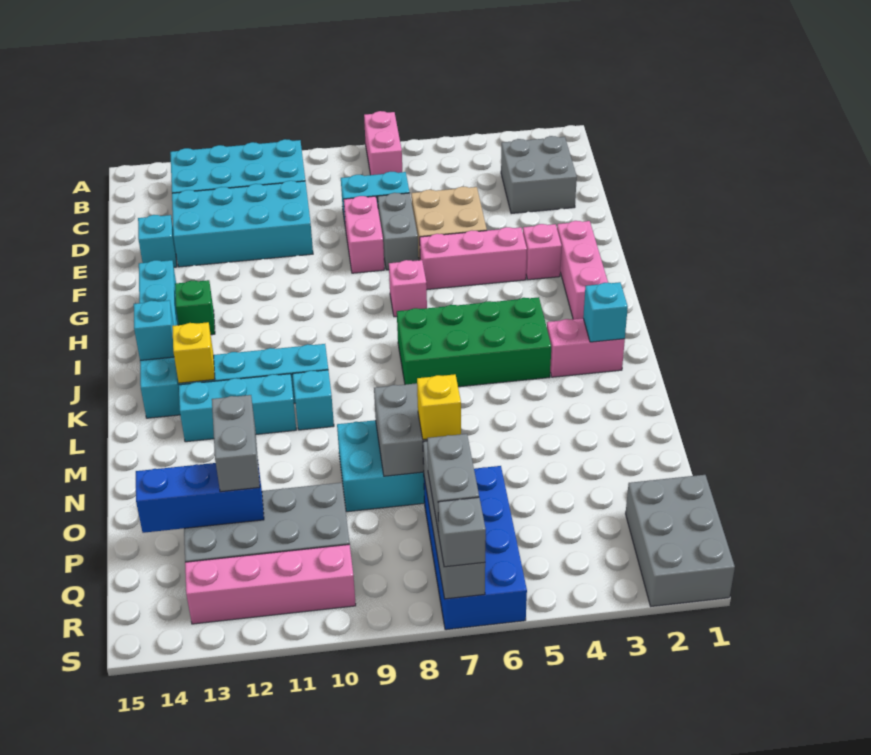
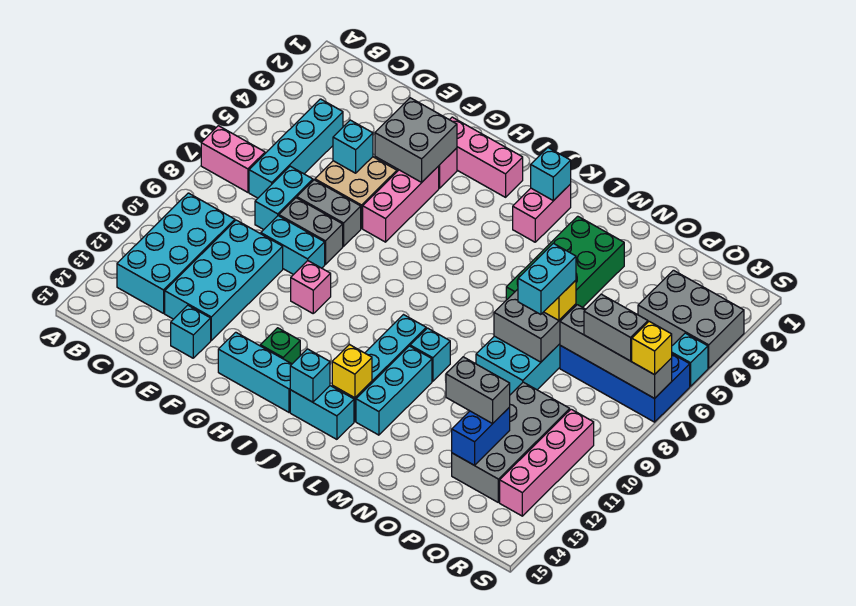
grey brick C2:D3 level 1 -> grey brick F3:G4 level 2
none -> cyan brick C4:C7 level 1
none -> cyan brick E5 level 2
pink brick E8:F8 level 1 -> grey brick E8:F8 level 1
none -> cyan brick E9:F9 level 1
pink brick H7 level 1 -> pink brick G10 level 1
green brick J4:K7 level 1 -> green brick M3:N6 level 1
none -> cyan brick O7:O8 level 4
blue brick P12:P14 level 2 -> blue brick P12:P13 level 2
grey brick Q1:S2 level 1 -> grey brick Q3:S4 level 1
none -> cyan brick S5 level 1
grey brick S7 level 3 -> yellow brick S7 level 3

